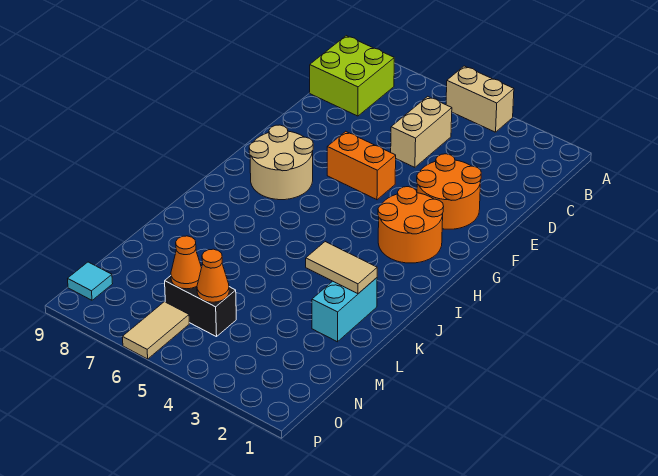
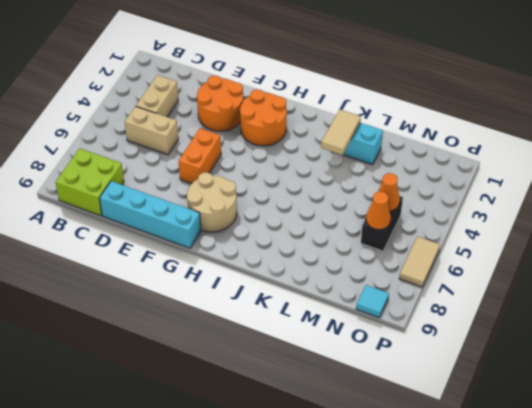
tan brick A4:A5 level 1 -> tan brick C3:C4 level 1
none -> cyan brick D9:G9 level 1
tan tile O6:P6 level 1 -> tan tile P6:P7 level 1

